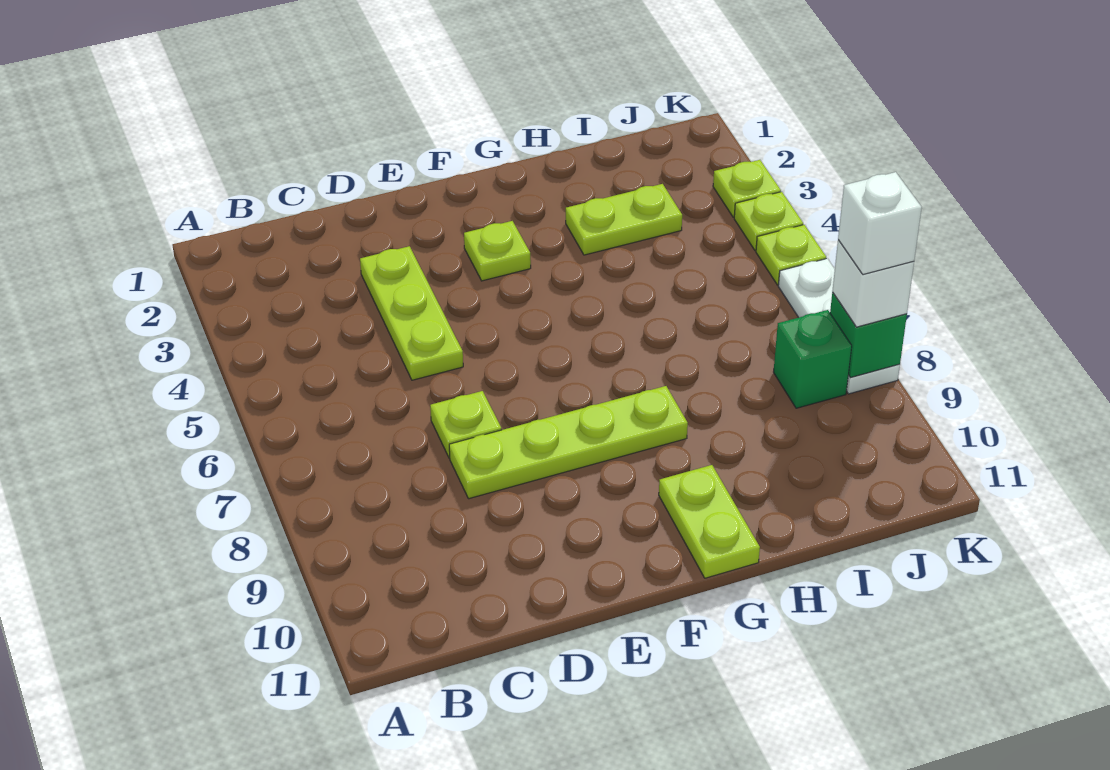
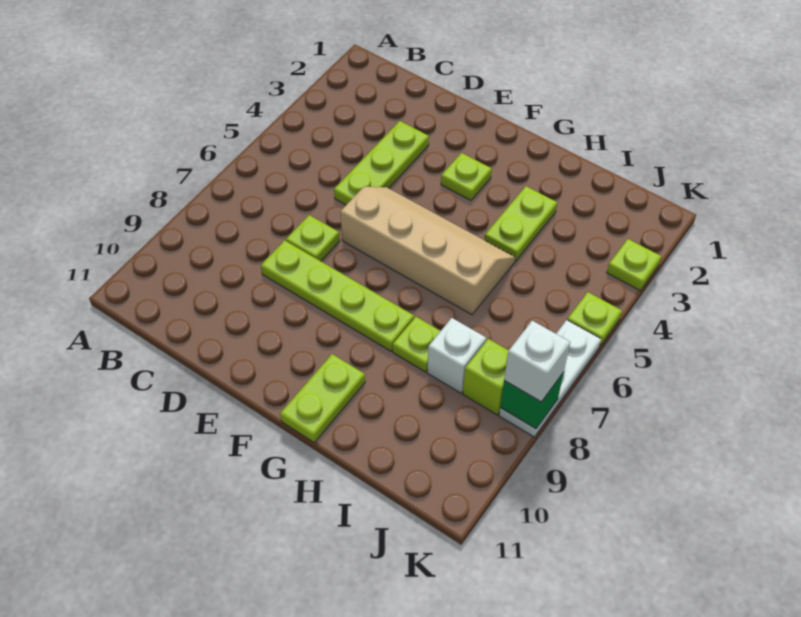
none -> tan slope E5:H6 level 1 top 6
lime plate H3:I3 level 1 -> lime plate H3:H4 level 1
green brick J8 level 1 -> lime brick J8 level 1
lime plate K4 level 1 -> lime plate H8 level 1
white brick K8 level 4 -> white brick I8 level 1

